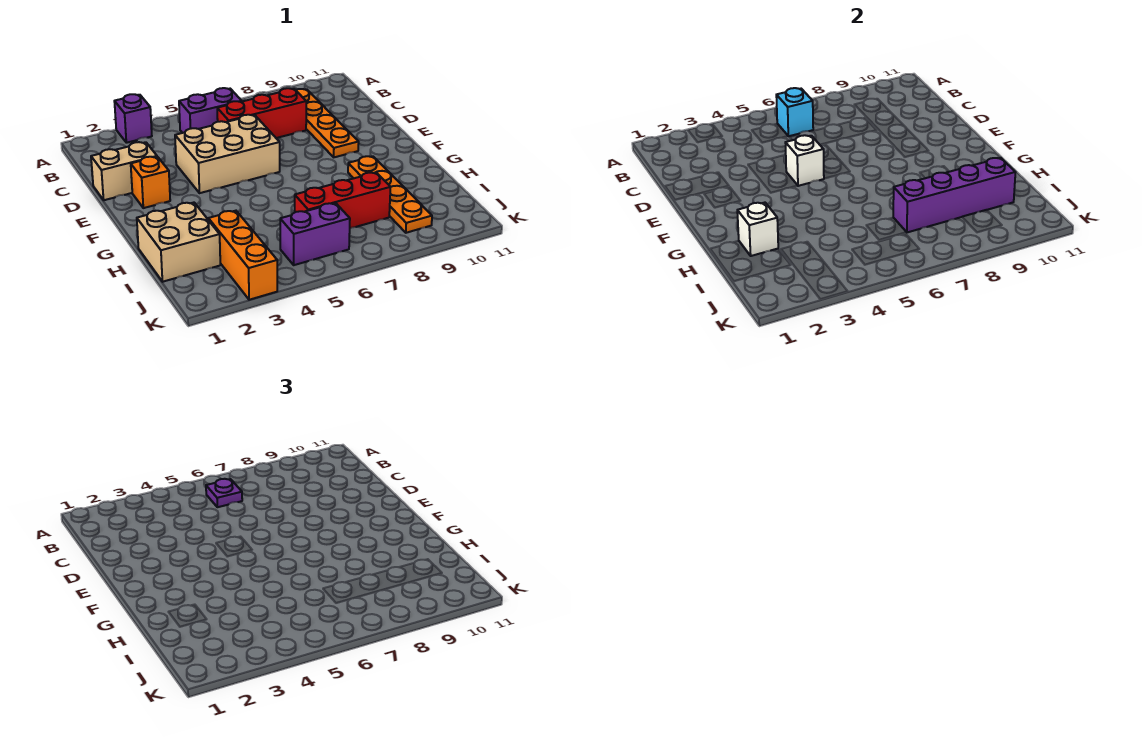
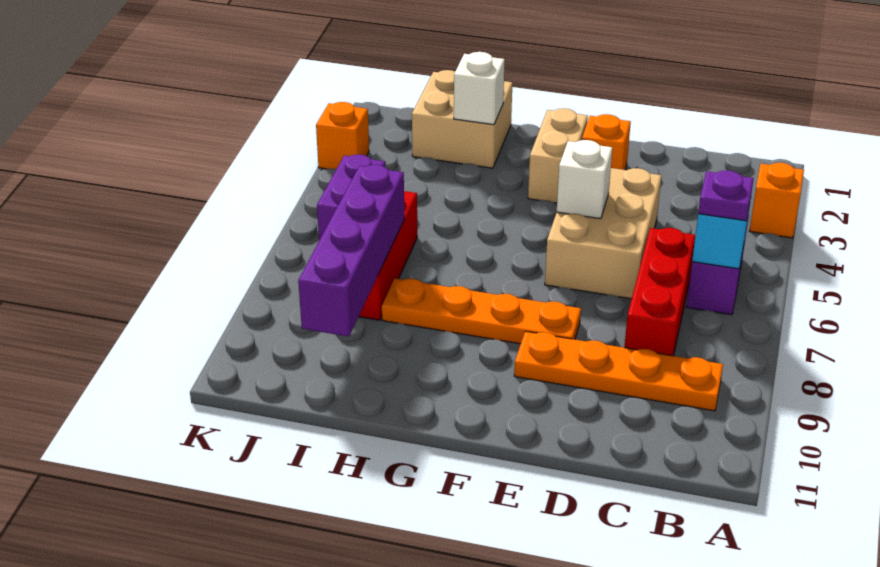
purple brick A3 level 1 -> orange brick A3 level 1
tan brick D1:D2 level 1 -> tan brick F2:F3 level 1
orange plate G9:J9 level 1 -> orange plate E8:H8 level 1
orange brick I3:K3 level 1 -> orange brick K3 level 1

